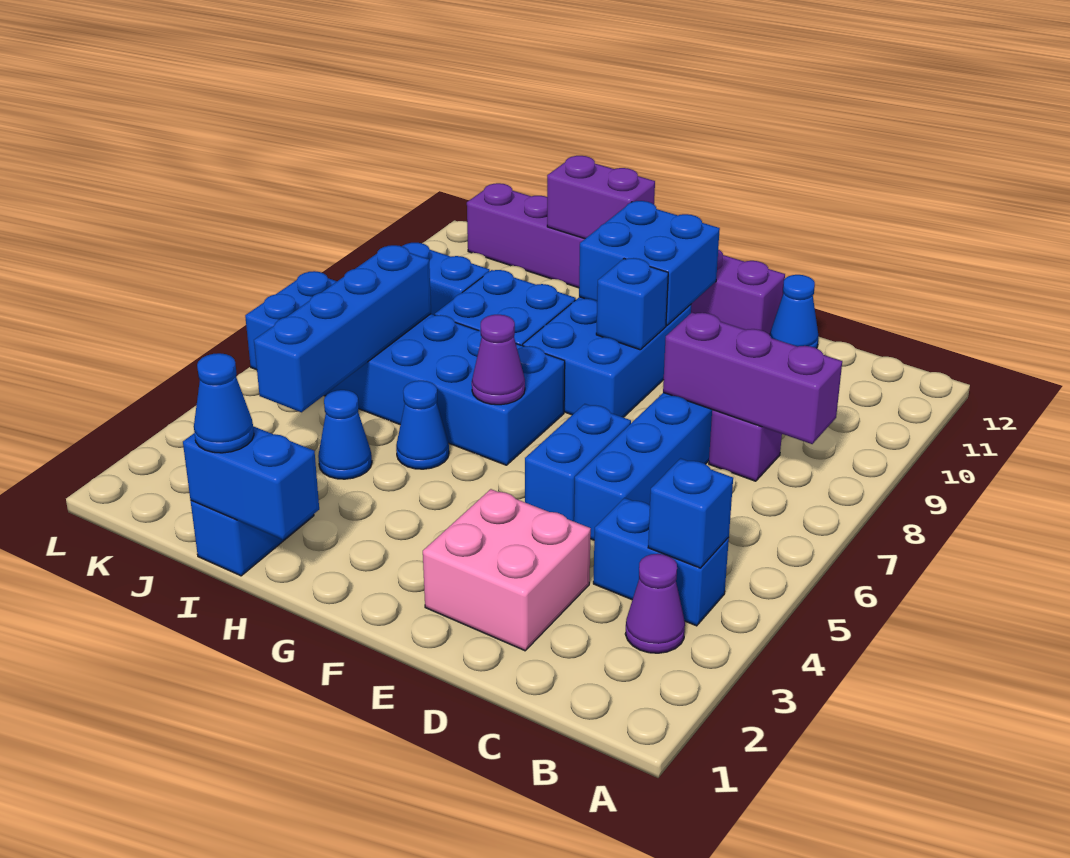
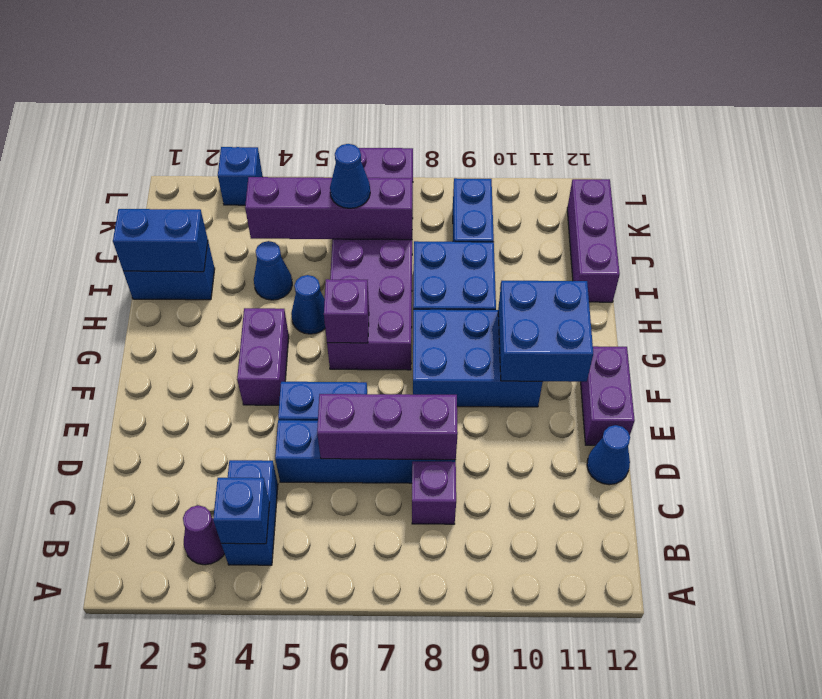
purple brick B8:D8 level 2 -> purple brick D6:D8 level 2
pink brick D2:E3 level 1 -> none
blue brick F9 level 2 -> blue brick L3 level 1
blue brick G6:L7 level 1 -> purple brick G6:L7 level 1
purple cone G6 level 2 -> purple brick G6 level 2
blue brick H1:I1 level 2 -> blue brick I1:I2 level 2
purple brick H12:I12 level 2 -> purple brick F4:G4 level 1
blue cone I1 level 3 -> blue cone J6 level 3
blue brick J4:J7 level 2 -> purple brick J4:J7 level 2

